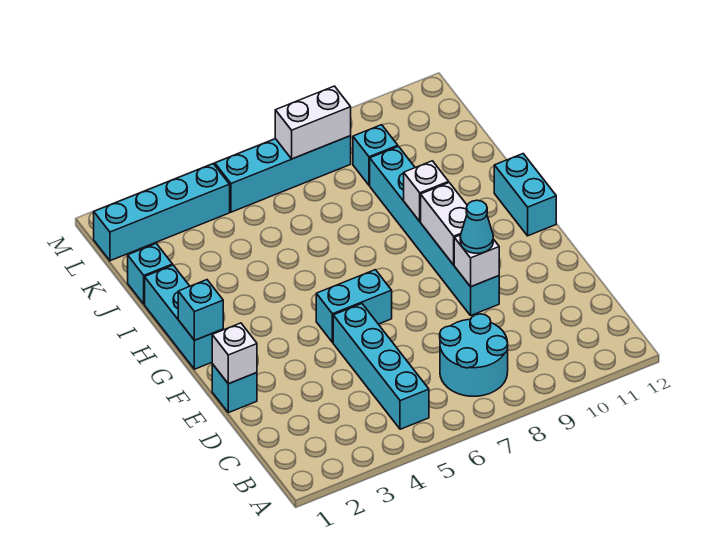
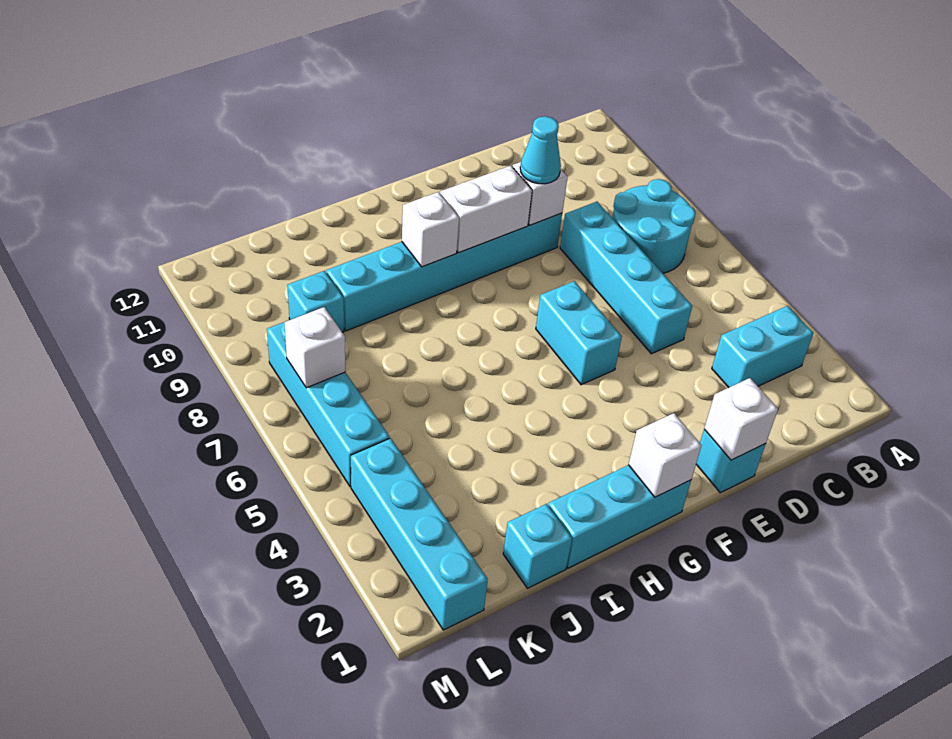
cyan brick B5:E5 level 1 -> cyan brick D5:D8 level 1
cyan brick G1 level 2 -> white brick G1 level 2
cyan brick G12:H12 level 1 -> cyan brick B3:C3 level 1
white brick L7:L8 level 2 -> white brick L7 level 2

